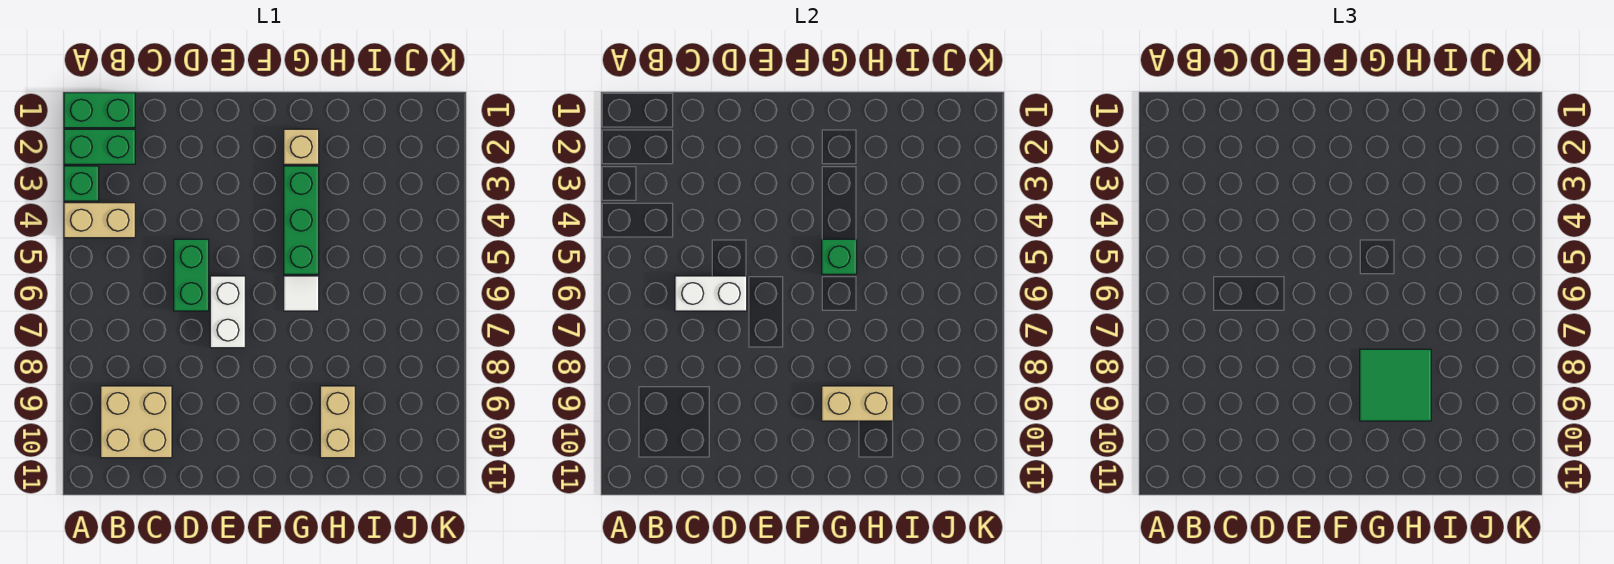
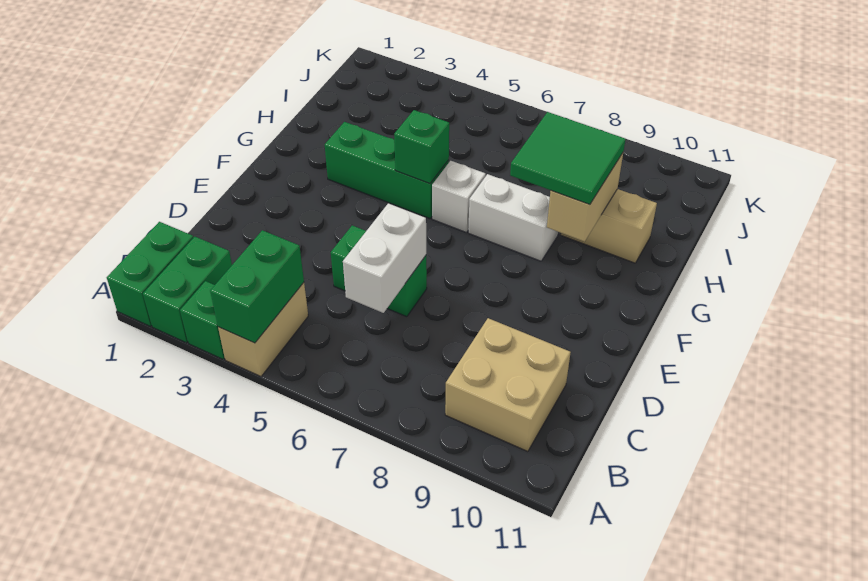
none -> green brick A4:B4 level 2
white brick E6:E7 level 1 -> white brick G7:G8 level 1
tan brick G2 level 1 -> none
white tile G6 level 1 -> white brick G6 level 1

